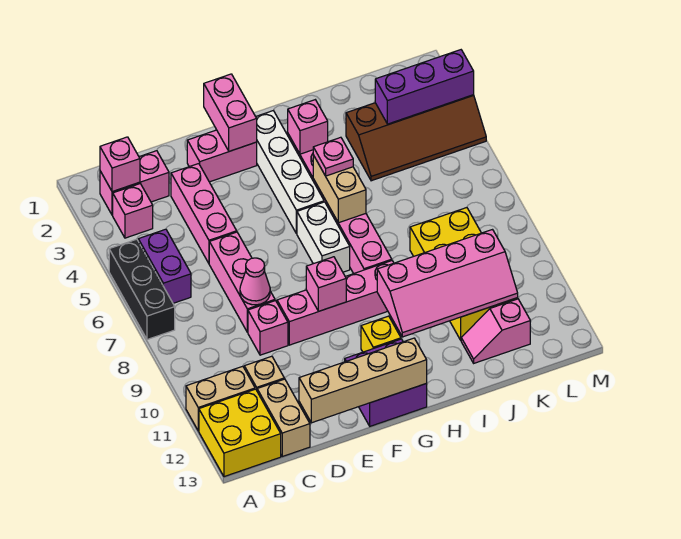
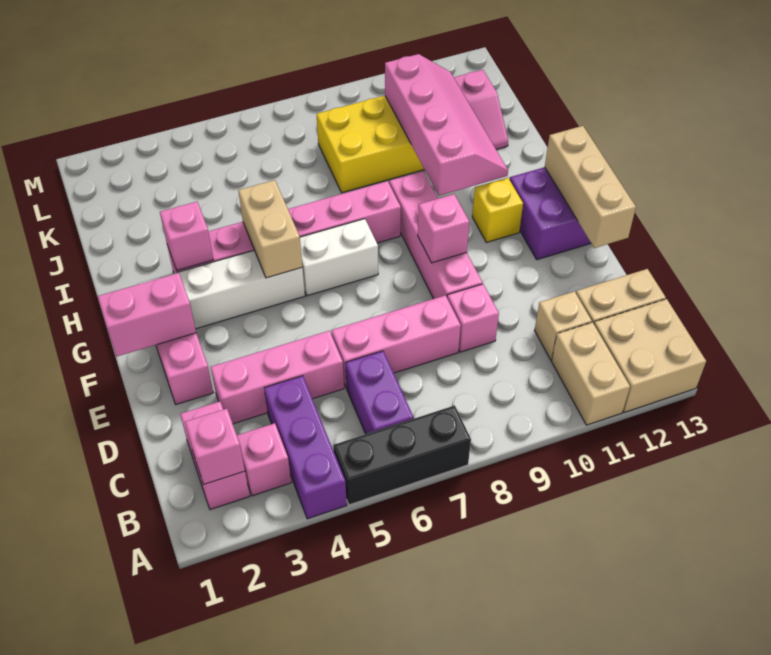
yellow brick A12:B13 level 1 -> tan brick A12:B13 level 1
purple brick B5:B6 level 1 -> purple brick B6:C6 level 1
pink cone D8 level 2 -> none
tan brick D13:G13 level 2 -> tan brick E13:G13 level 2
tan brick H5:H6 level 2 -> tan brick G5:H5 level 2
pink plate H5 level 3 -> none
brown slope J3:M4 level 1 top 3 -> none
purple brick K3:M3 level 2 -> purple brick A4:C4 level 1

